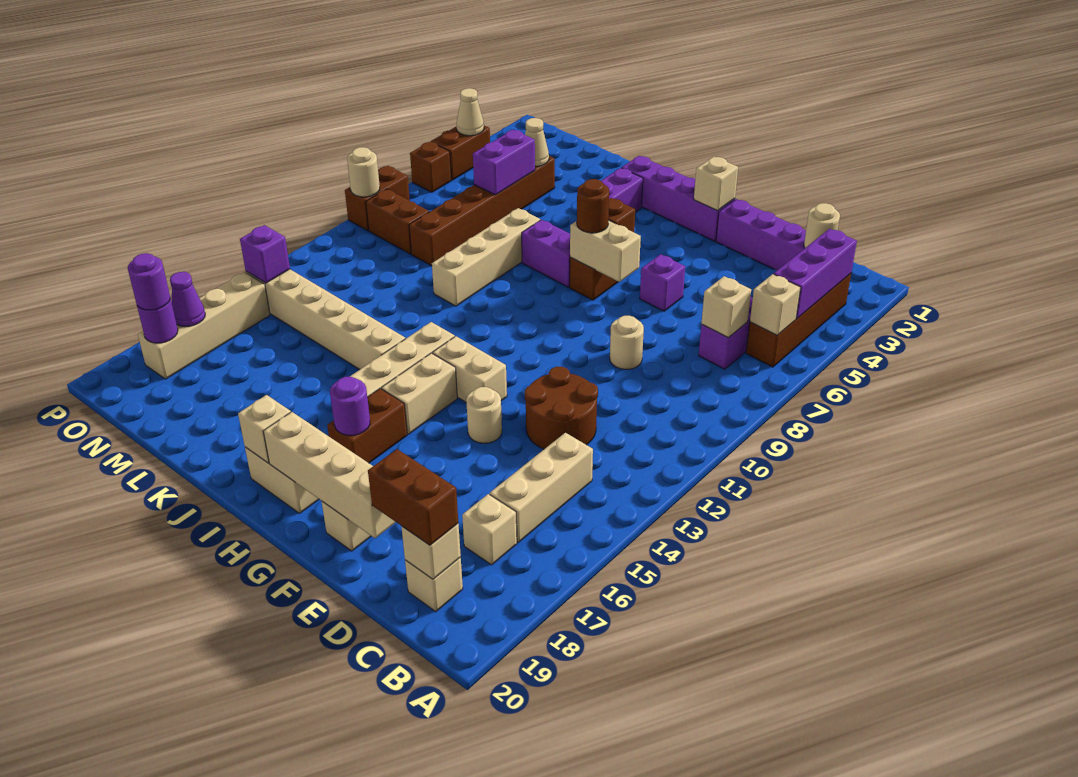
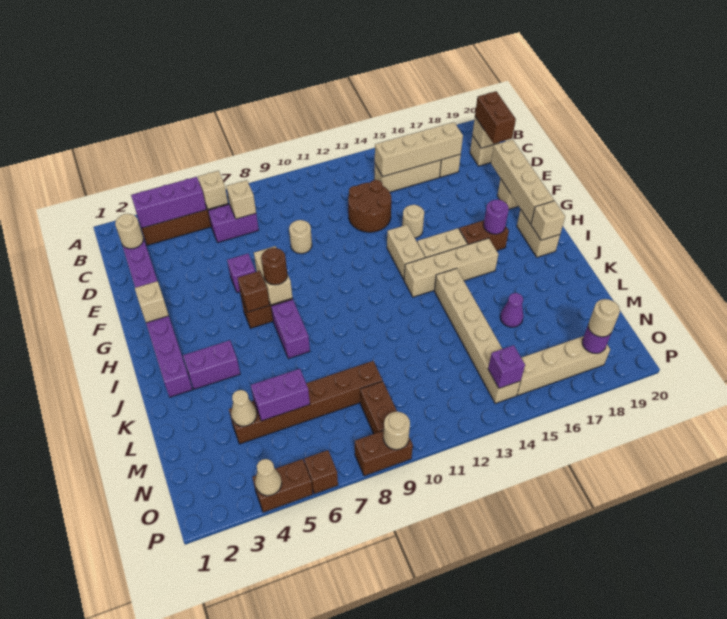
tan brick K7:K10 level 1 -> tan brick C14:C17 level 2
purple cone O17 level 2 -> purple cone L16 level 1
purple round brick O18 level 3 -> tan round brick O18 level 3

